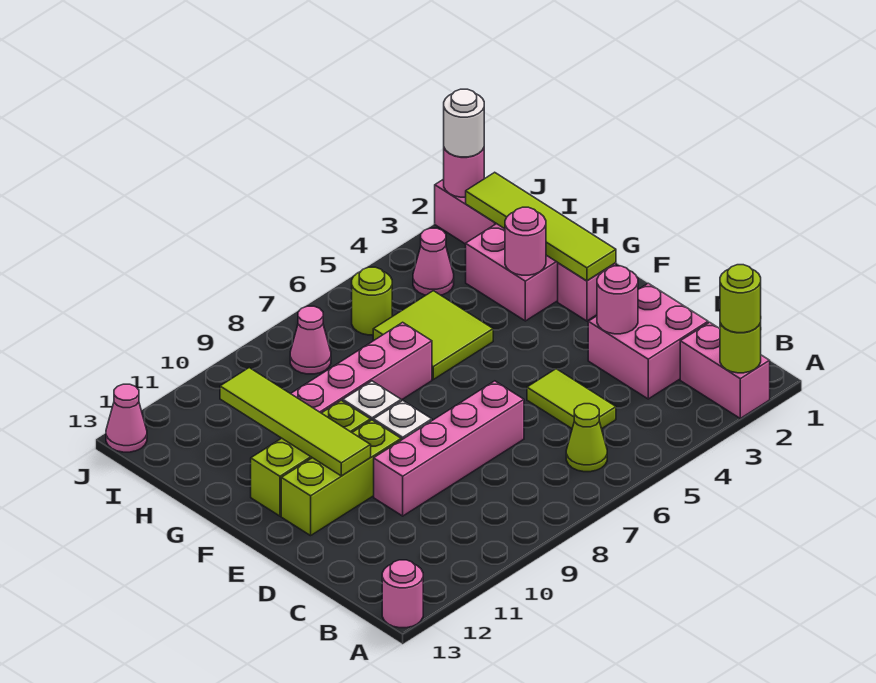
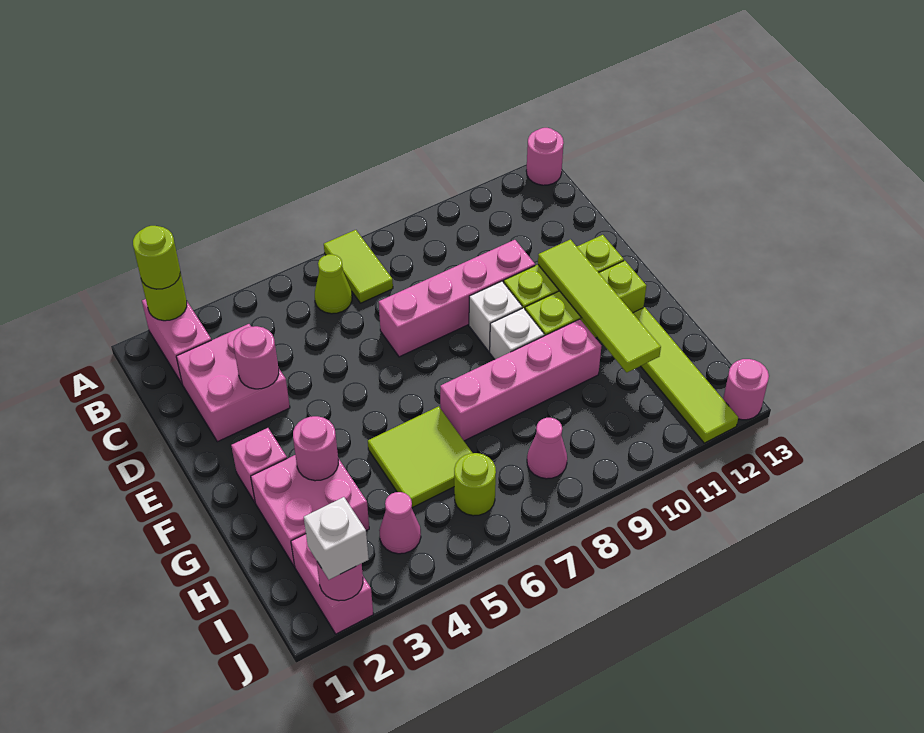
lime tile C5:D5 level 1 -> lime tile A7:B7 level 1
lime tile F2:I2 level 2 -> lime tile G12:J12 level 1
white round brick J2 level 3 -> white brick J2 level 3
pink cone J13 level 1 -> pink round brick J13 level 1

